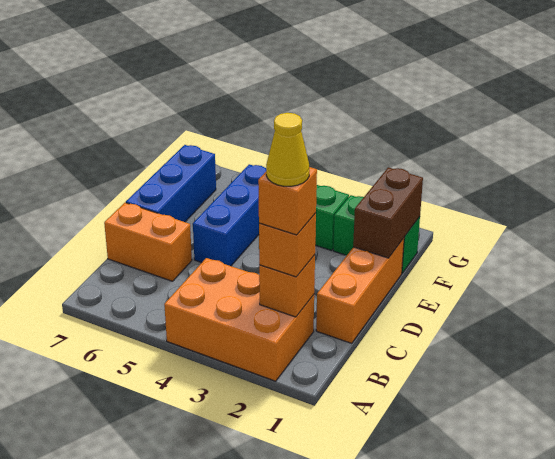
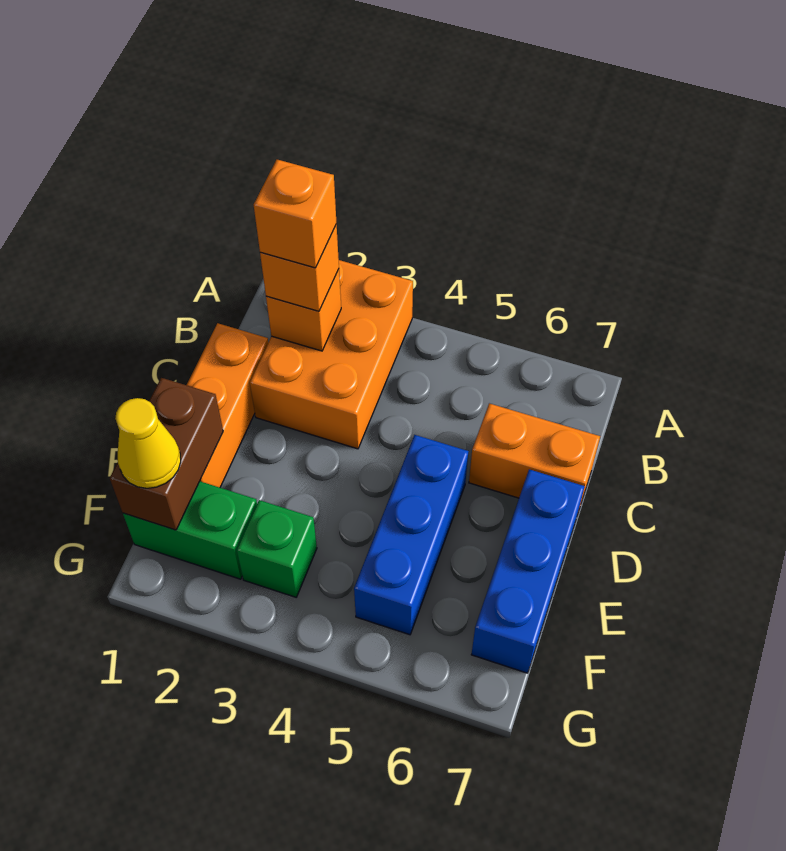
orange brick A2:B4 level 1 -> orange brick A2:C3 level 1
yellow cone B2 level 5 -> yellow cone F1 level 3

